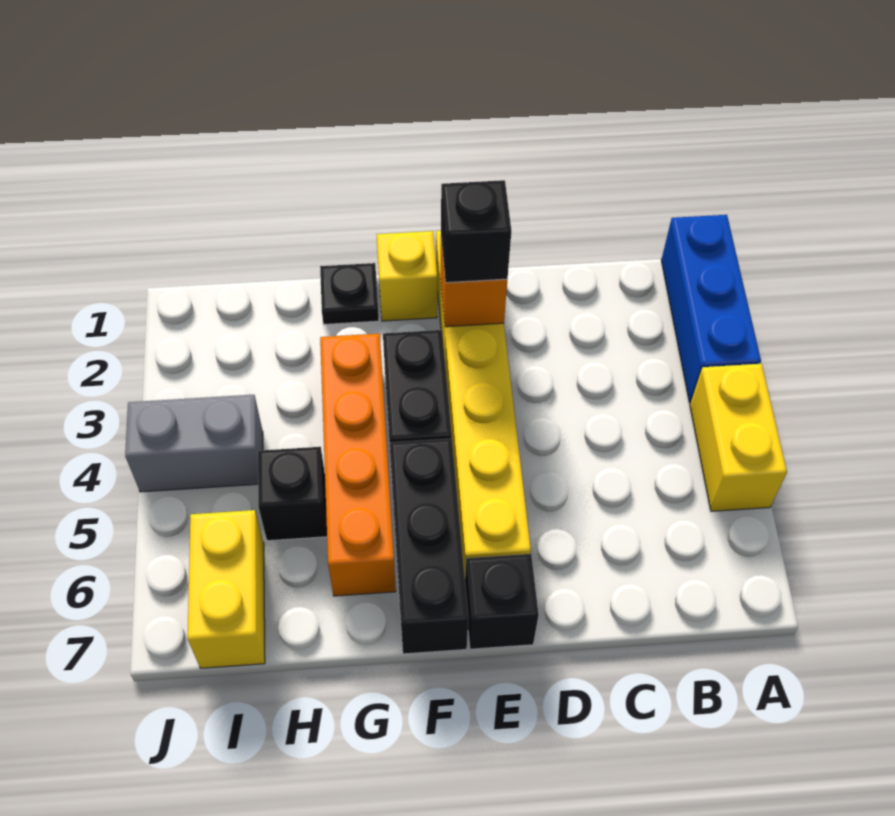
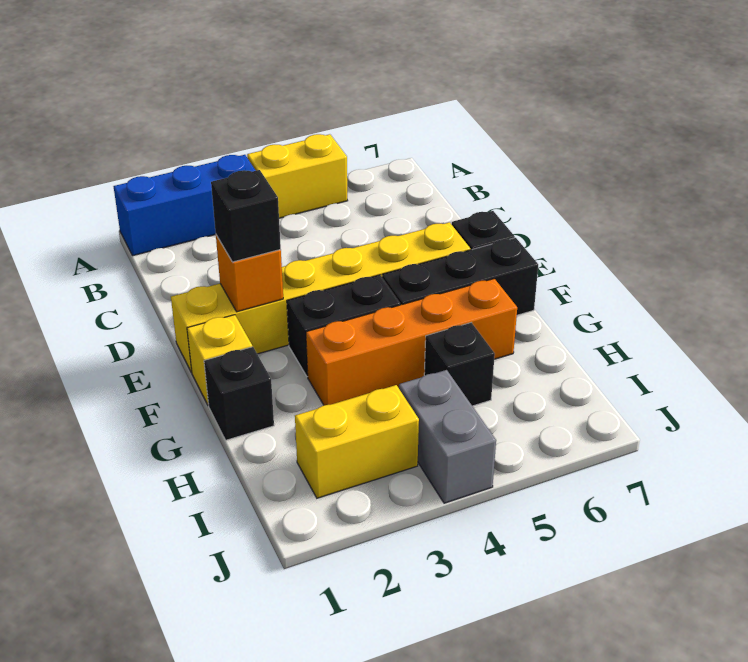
black plate G1 level 1 -> black brick G1 level 1
yellow brick I6:I7 level 1 -> yellow brick I2:I3 level 1

